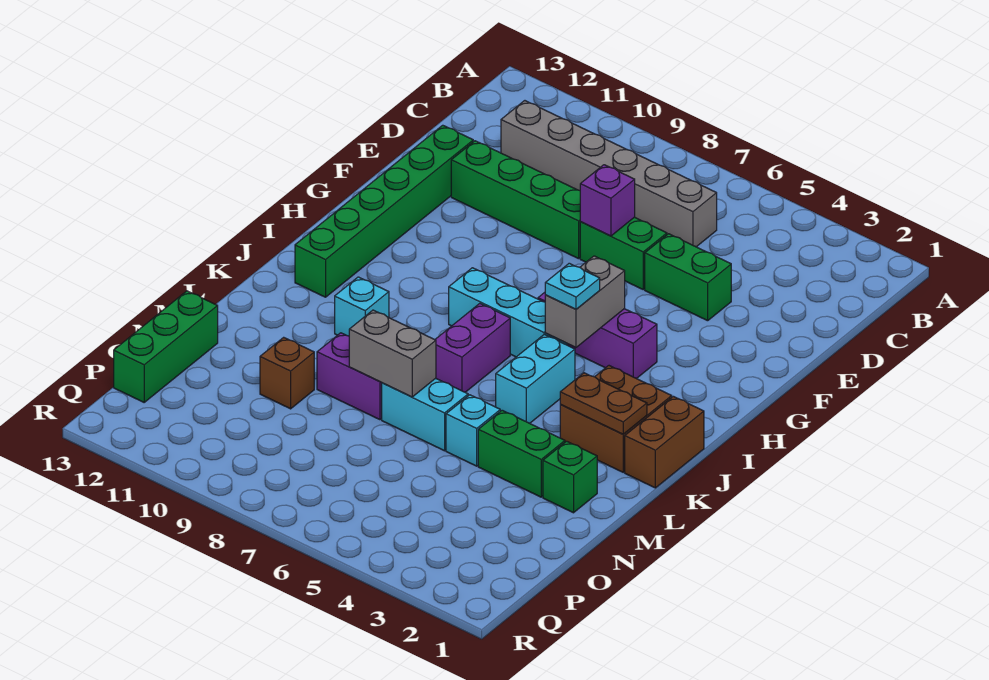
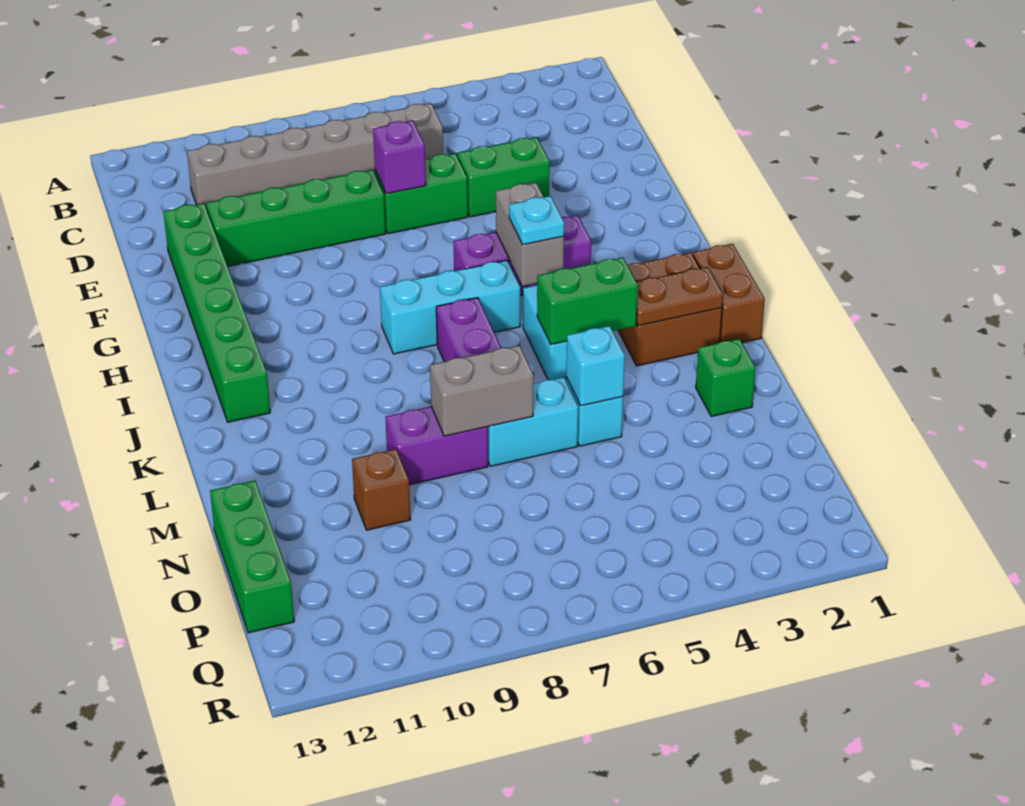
cyan brick K10 level 1 -> cyan brick M5 level 2
green brick M3:M4 level 1 -> green brick K4:K5 level 2

